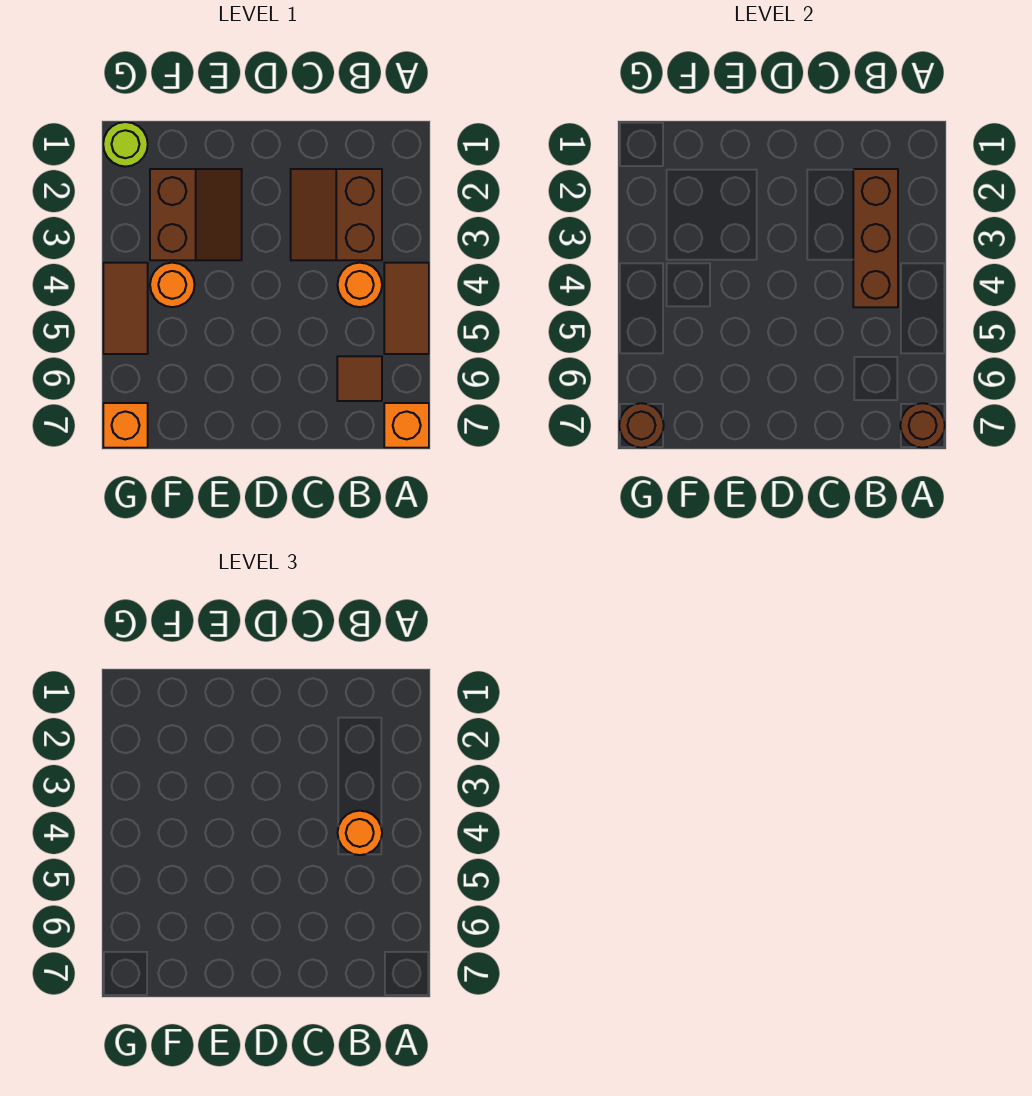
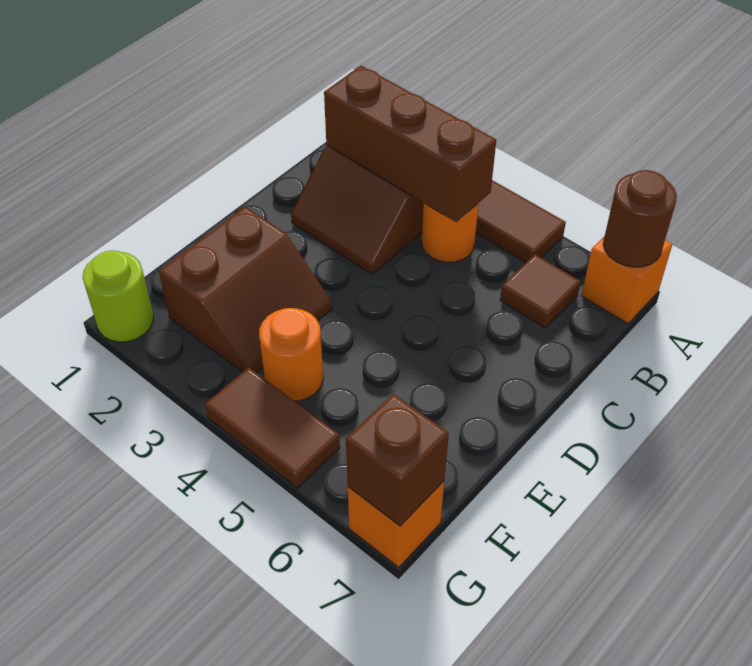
orange round brick B4 level 3 -> none
brown slope E2:F3 level 1 top F -> brown slope E2:F3 level 1 top 2
brown round brick G7 level 2 -> brown brick G7 level 2

